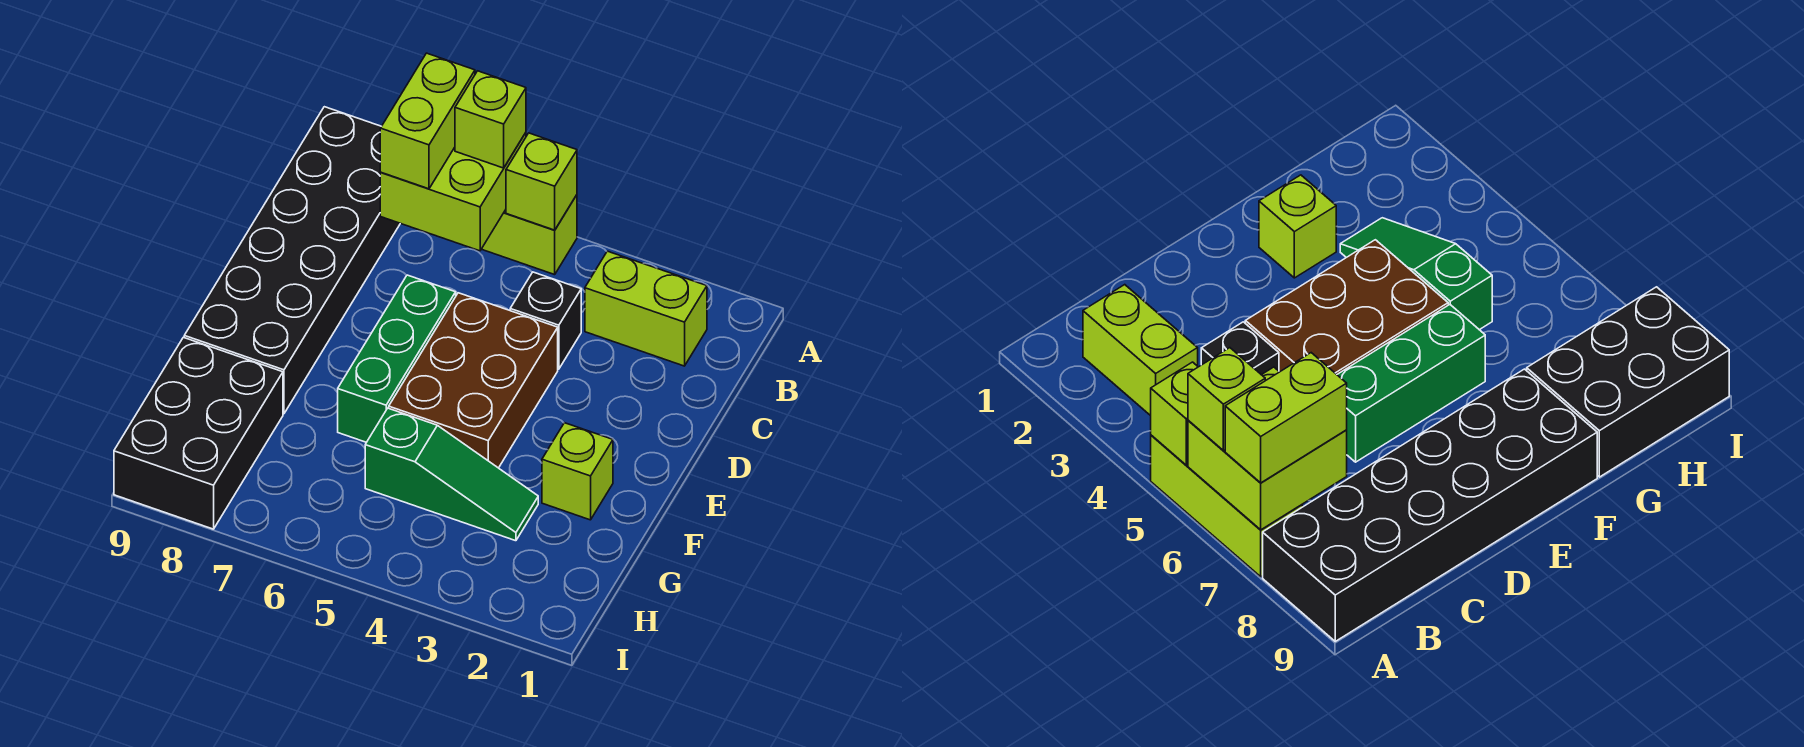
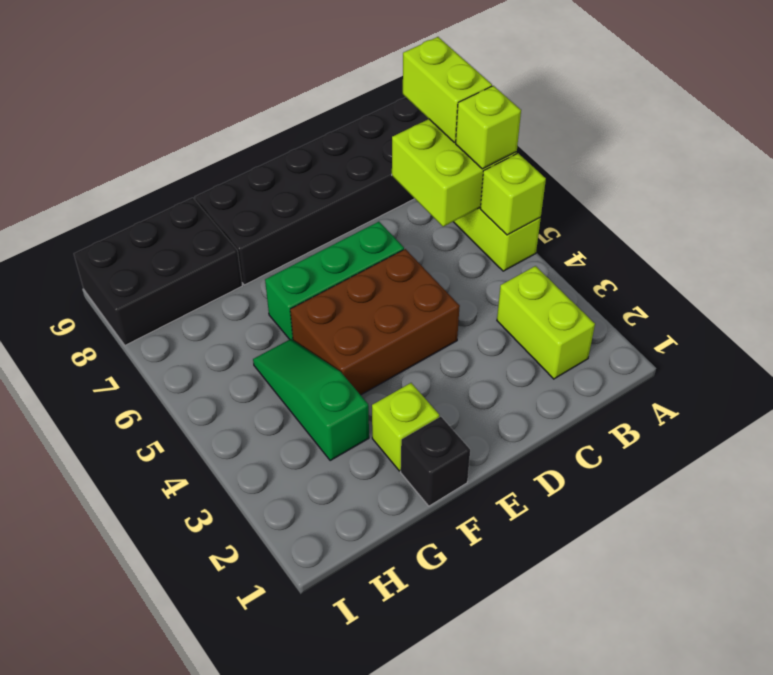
lime brick A7:B7 level 3 -> lime brick A7:A8 level 3
black brick C4 level 1 -> black brick F1 level 1
green slope G3:G5 level 1 top 5 -> green slope G3:G5 level 1 top 3

